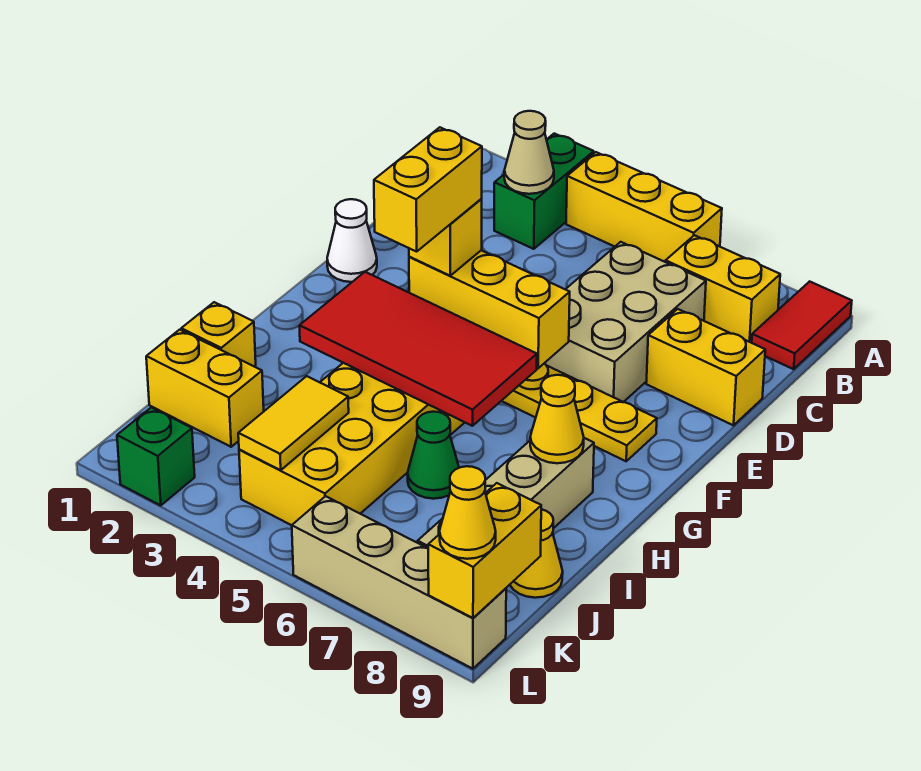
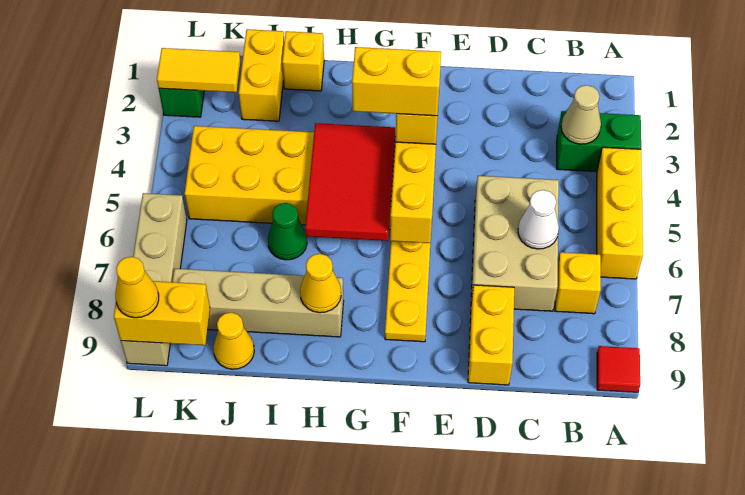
red tile A9:B9 level 1 -> red tile A9 level 1
yellow brick B7:B8 level 1 -> yellow brick B7 level 1
tan brick C6:E7 level 1 -> tan brick C5:D7 level 1
white cone E1 level 1 -> white cone C6 level 2
red tile G3:H6 level 2 -> red tile G4:H6 level 2
yellow tile J4:K4 level 2 -> yellow tile K2:L2 level 2

